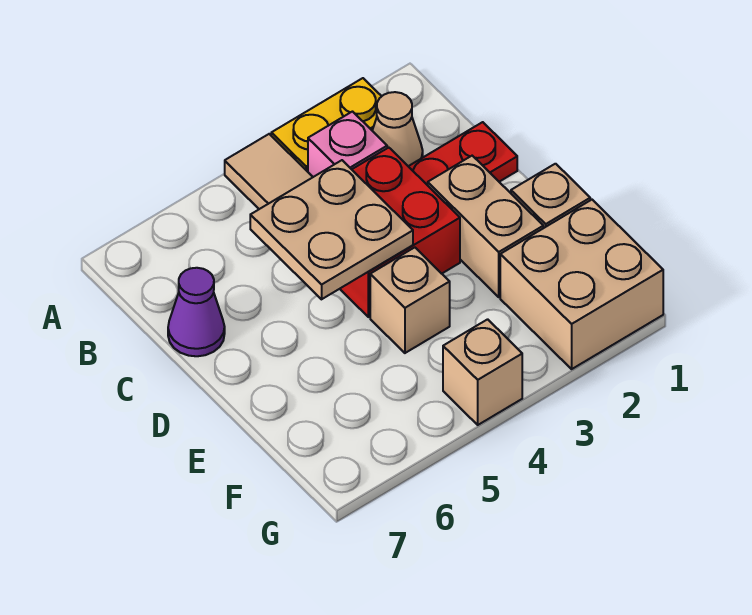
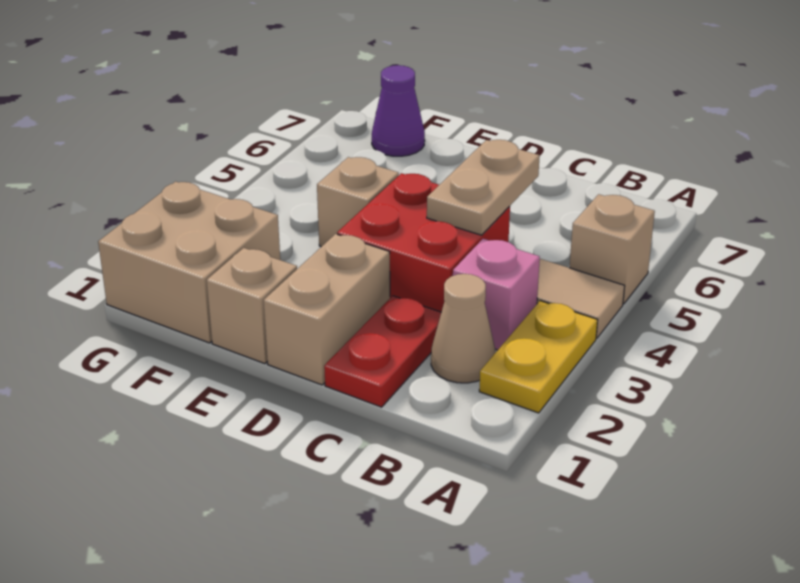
tan plate C4:D5 level 2 -> tan plate C4:C5 level 2
purple cone C7 level 1 -> purple cone F7 level 1
tan brick D2:E2 level 1 -> tan brick D1:D2 level 1
tan brick G4 level 1 -> tan brick A5 level 1

